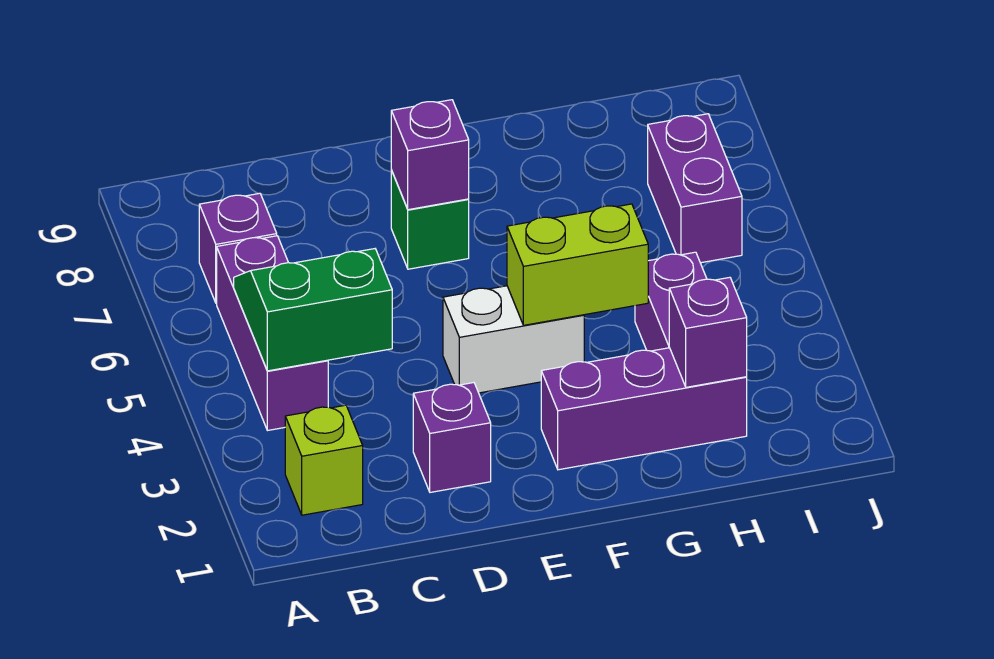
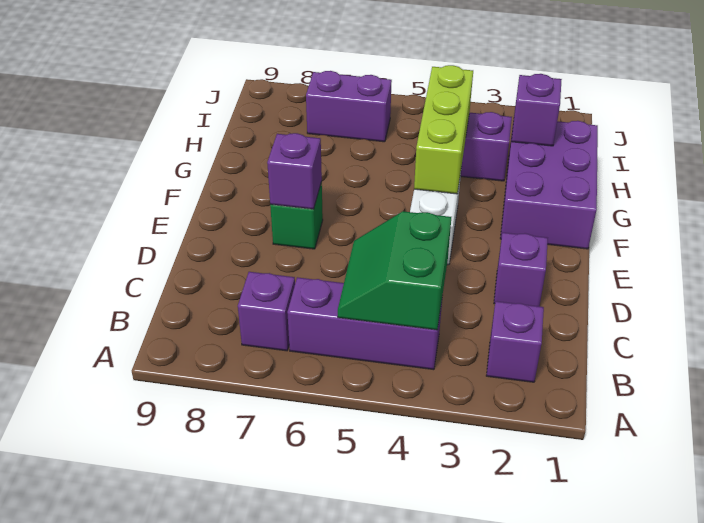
lime brick B2 level 1 -> purple brick B2 level 1
purple brick F2:H2 level 1 -> purple brick F1:H2 level 1
lime brick F4:G4 level 2 -> lime brick F4:H4 level 2

